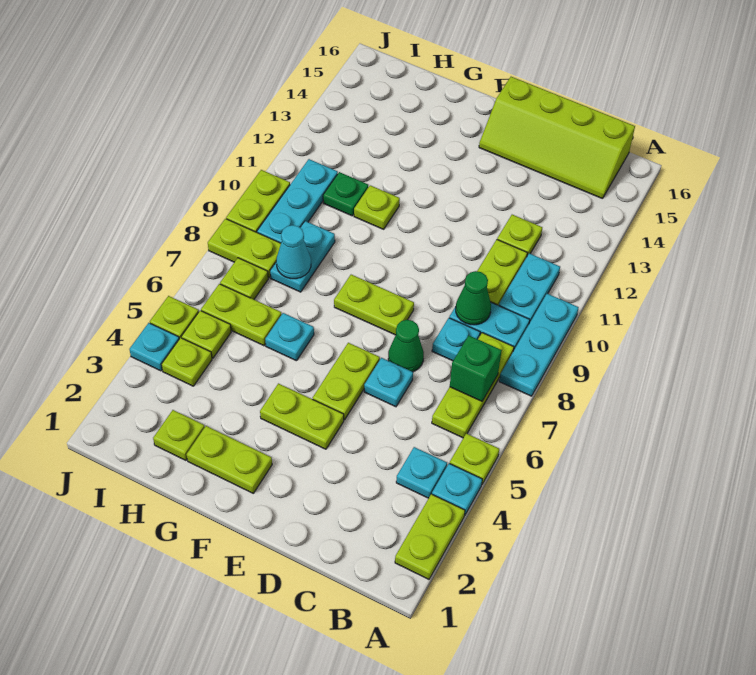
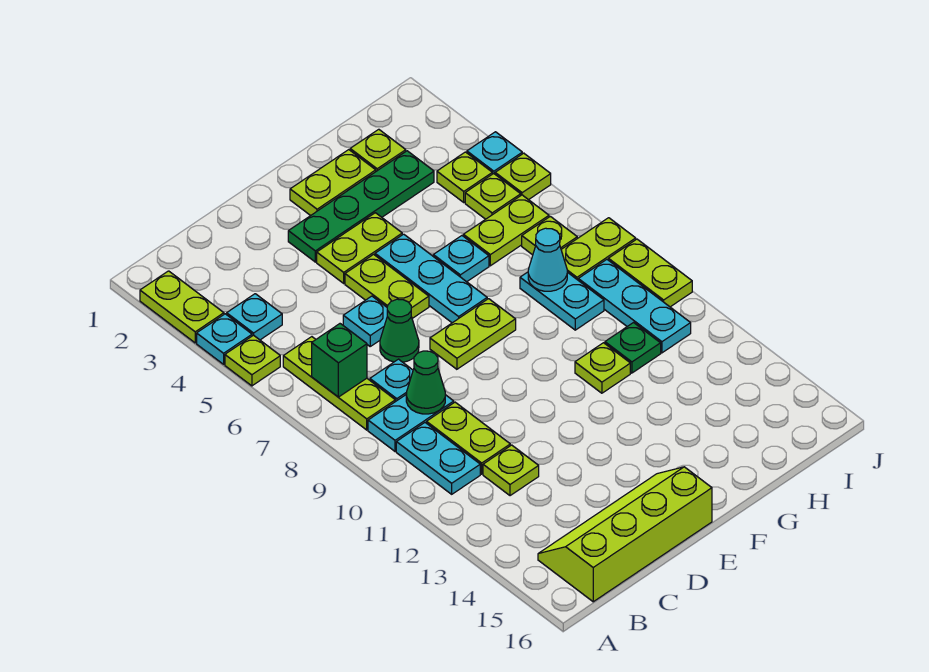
cyan plate A8:A10 level 1 -> cyan plate F5:F7 level 1
none -> green plate E3:H3 level 1

